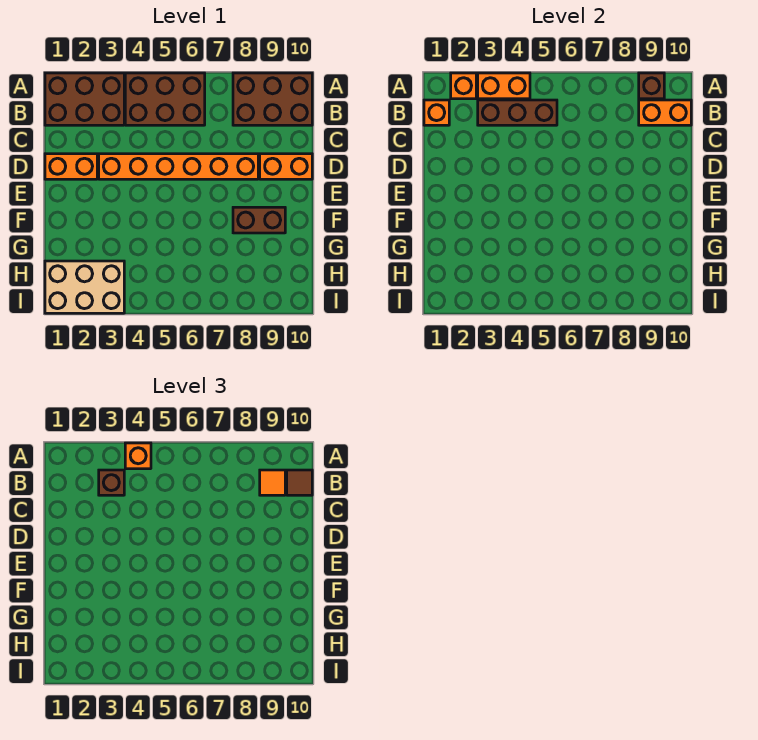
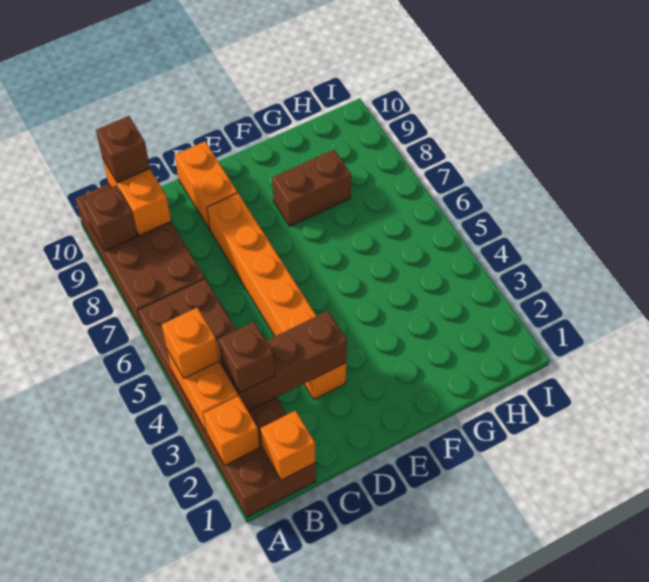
brown brick A8:B10 level 1 -> brown brick A7:B10 level 1
brown brick B3:B5 level 2 -> brown brick B3:D3 level 2
orange tile B9 level 3 -> none
brown tile B10 level 3 -> brown brick B10 level 3
orange brick D1:D2 level 1 -> none
brown brick F8:F9 level 1 -> brown brick F8:G8 level 1
tan brick H1:I3 level 1 -> none

